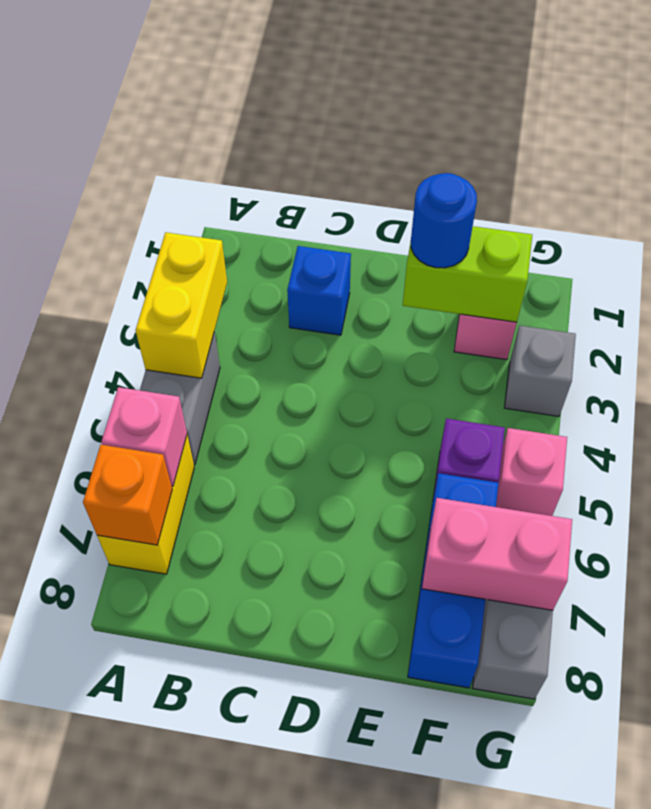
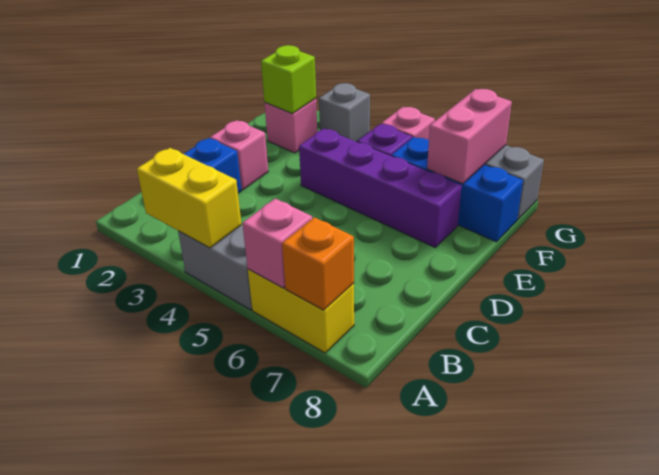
none -> pink brick D2 level 1
lime brick E2:F2 level 2 -> lime brick F2 level 2
blue round brick E2 level 3 -> none
none -> purple brick E4:E7 level 1

